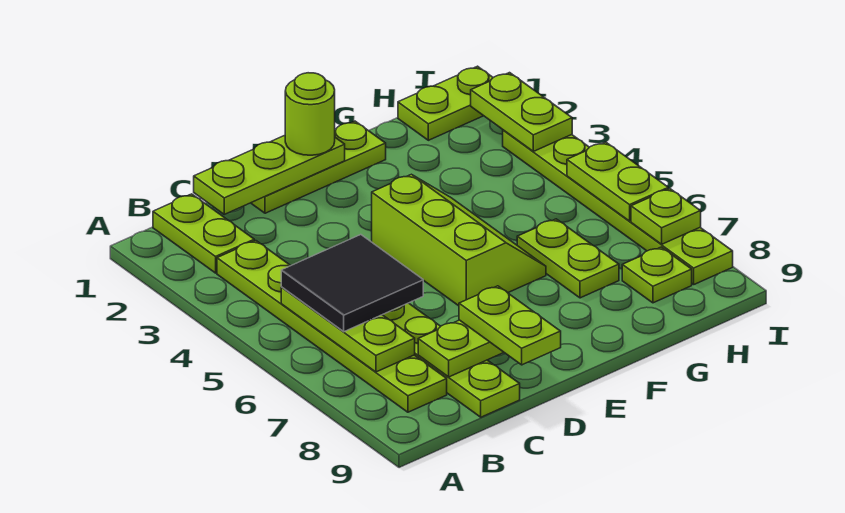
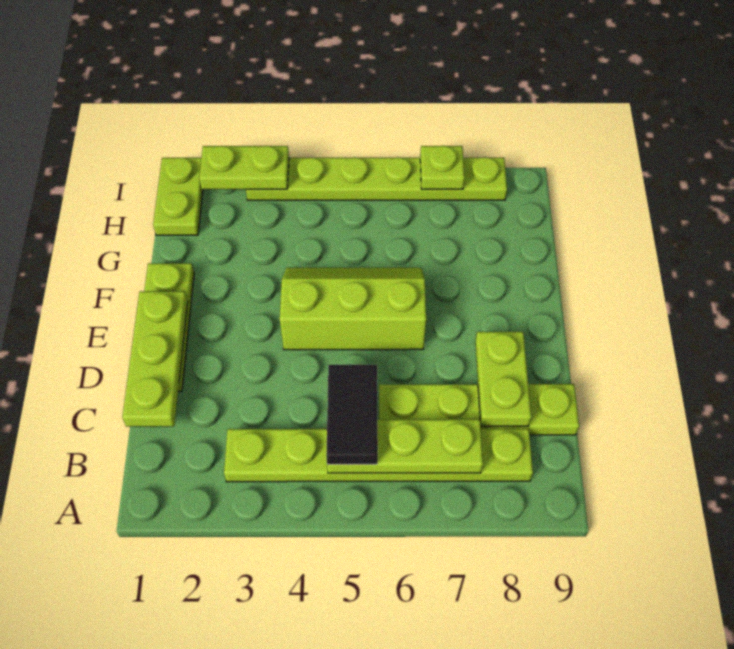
lime plate B1:B2 level 1 -> none
black tile B5:C6 level 3 -> black tile B5:C5 level 3
lime plate D8:D9 level 3 -> none
lime round brick E1 level 3 -> none
lime plate G6:G7 level 1 -> none
lime plate H8 level 1 -> none
lime plate I5:I6 level 2 -> none

